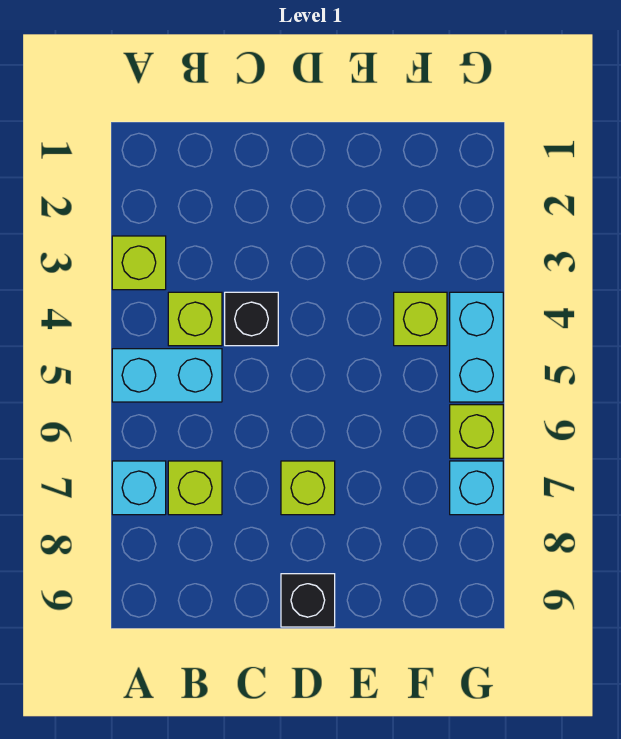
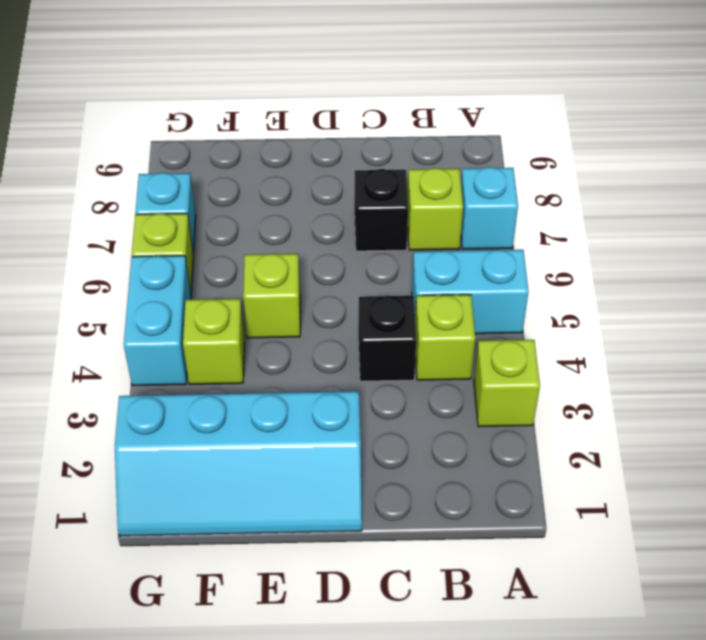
none -> cyan slope D1:G2 level 1 top 2
lime brick D7 level 1 -> lime brick E5 level 1
black brick D9 level 1 -> black brick C7 level 1

